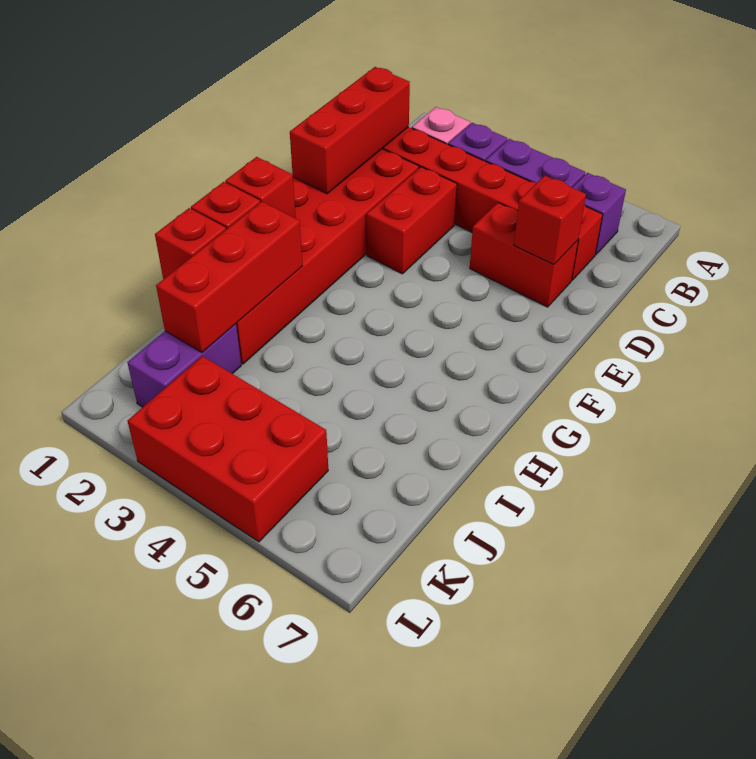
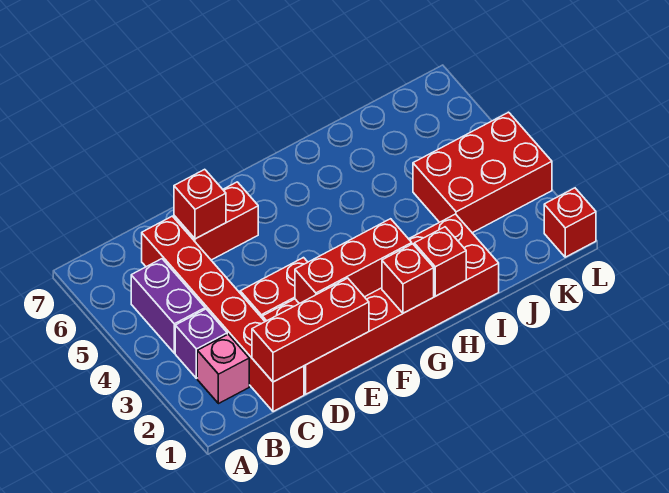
purple brick B6 level 1 -> none
red brick D5:D6 level 1 -> red brick D6:E6 level 1
red brick H2:J2 level 2 -> red brick E2:G2 level 2
red brick I1 level 2 -> red brick L1 level 1
purple brick J2:K2 level 1 -> none
red brick K3:L5 level 1 -> red brick J3:L4 level 1

